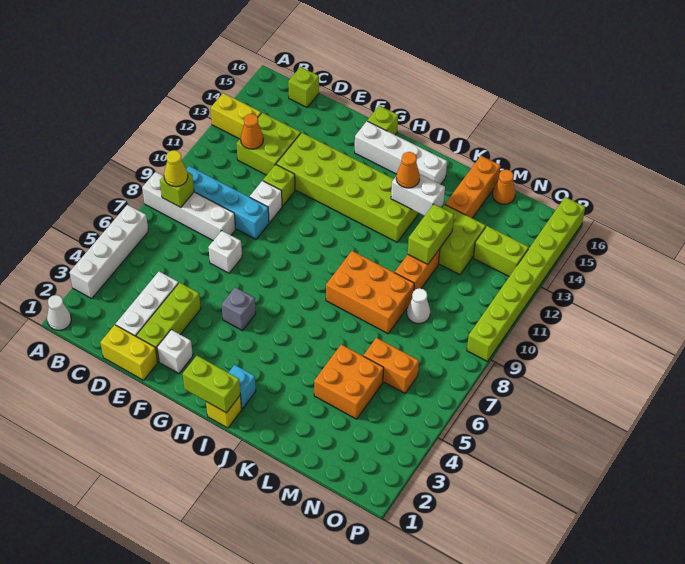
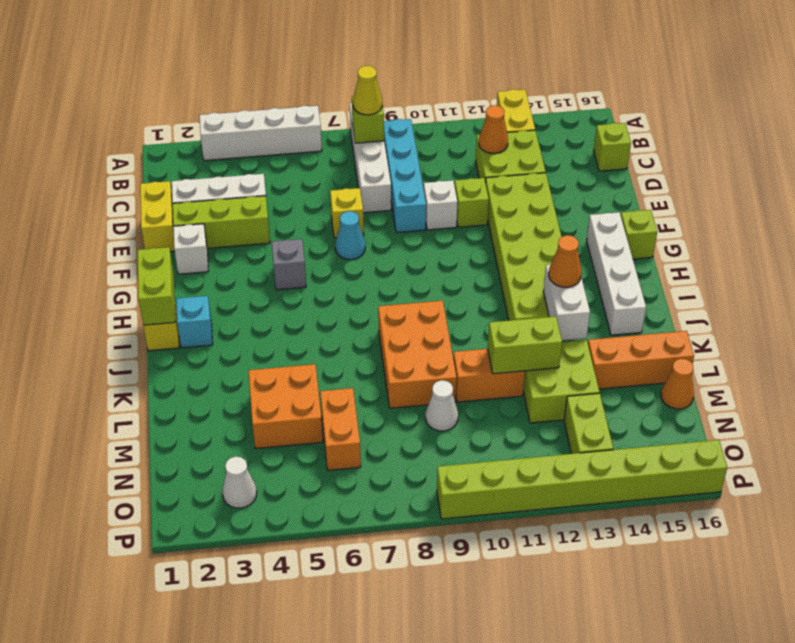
white cone A1 level 1 -> white cone O3 level 1
white brick E7 level 1 -> yellow brick E7 level 1
none -> cyan cone F7 level 1

